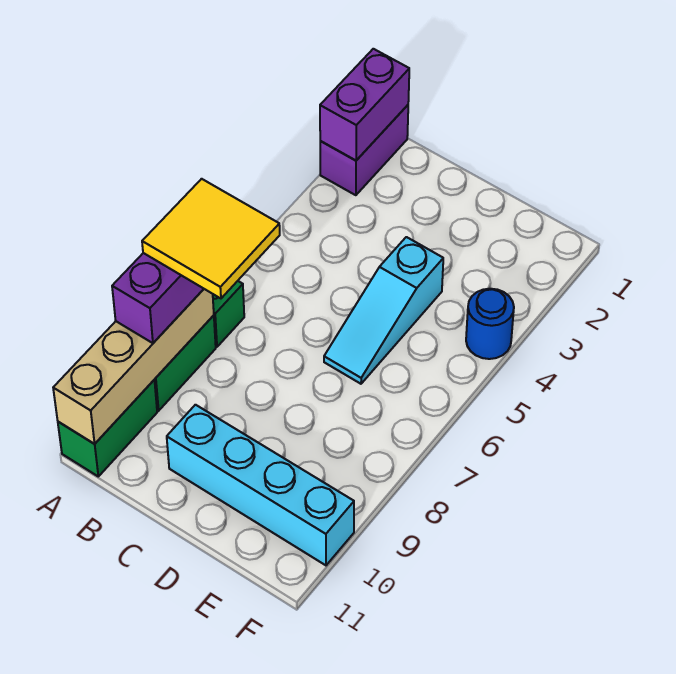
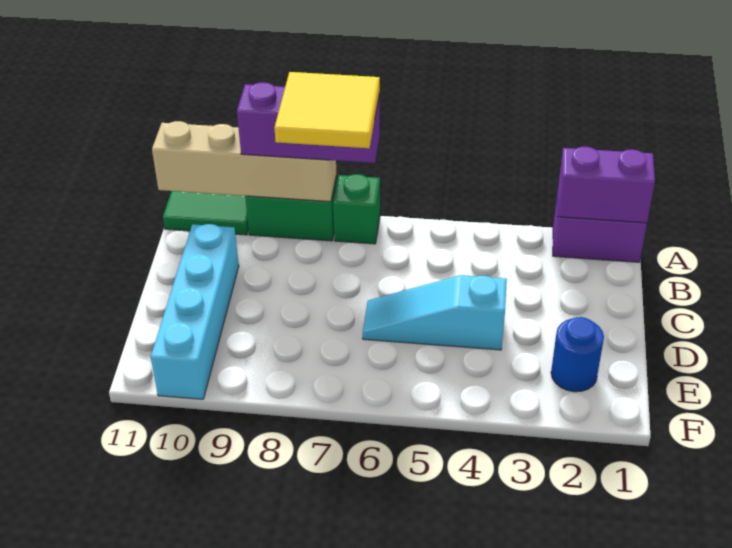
green brick A10:A11 level 1 -> green tile A10:A11 level 1
blue round brick F4 level 1 -> blue round brick E2 level 1

